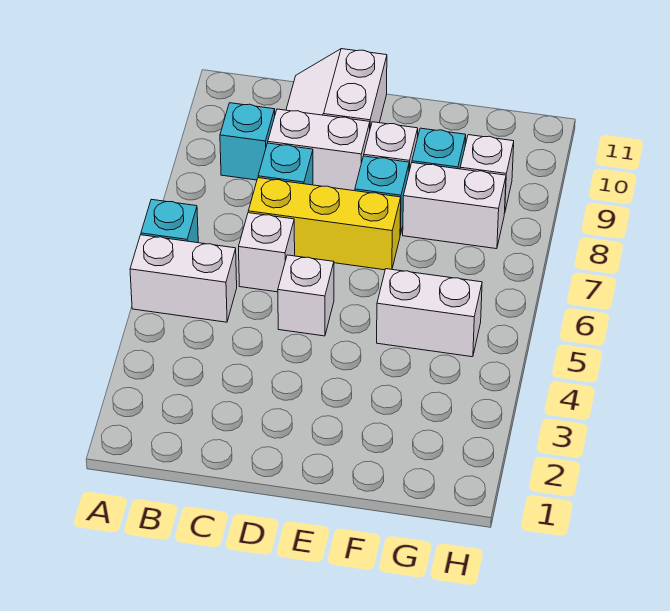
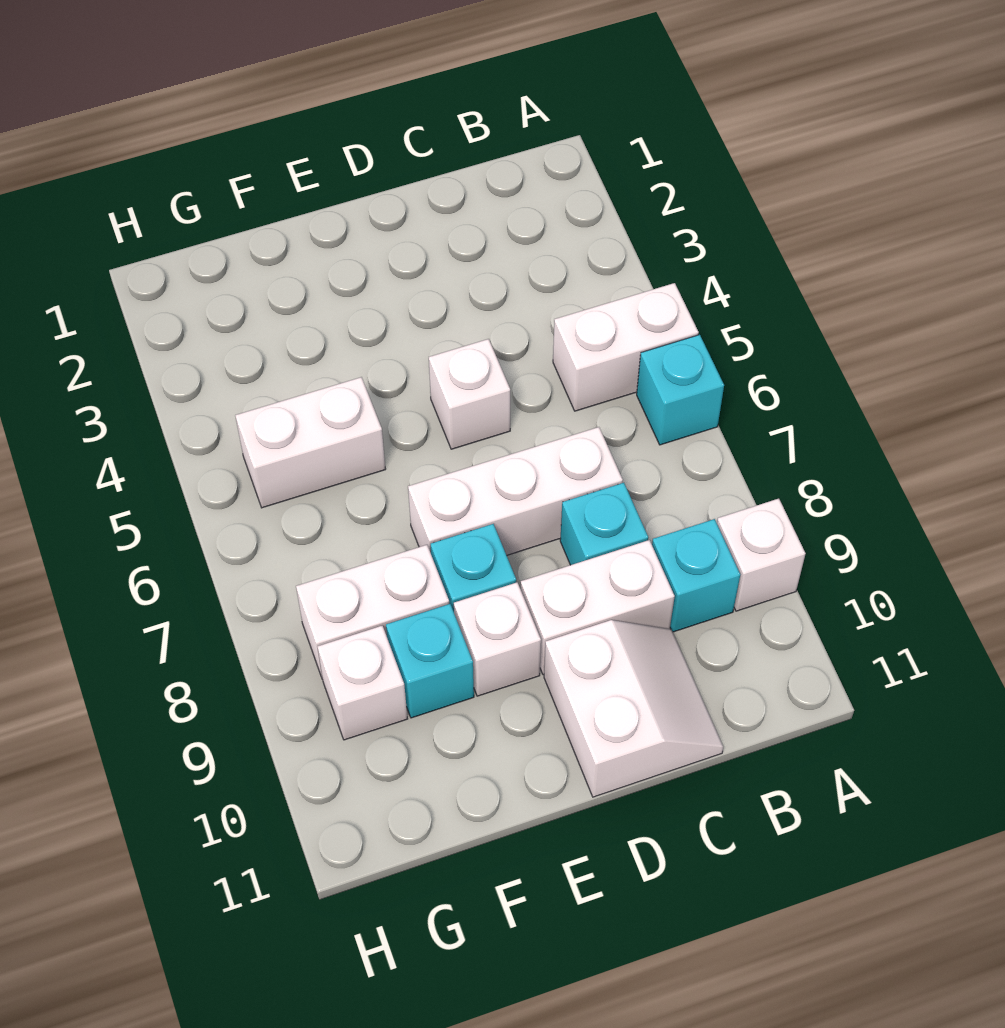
white brick C6 level 1 -> white brick A9 level 1
yellow brick C7:E7 level 1 -> white brick C7:E7 level 1

